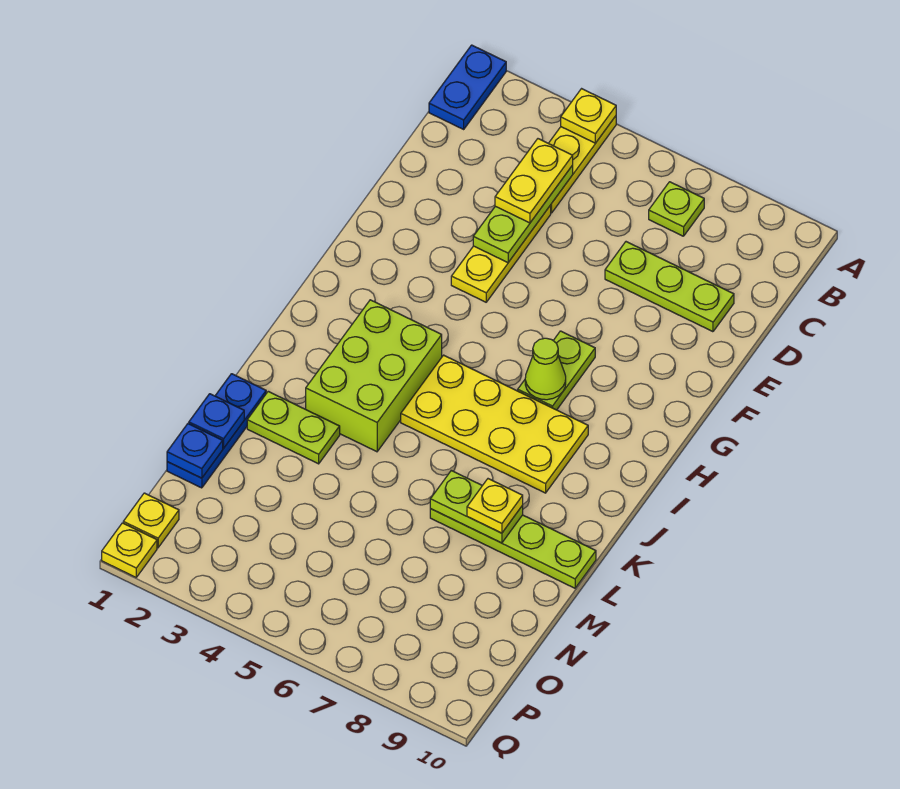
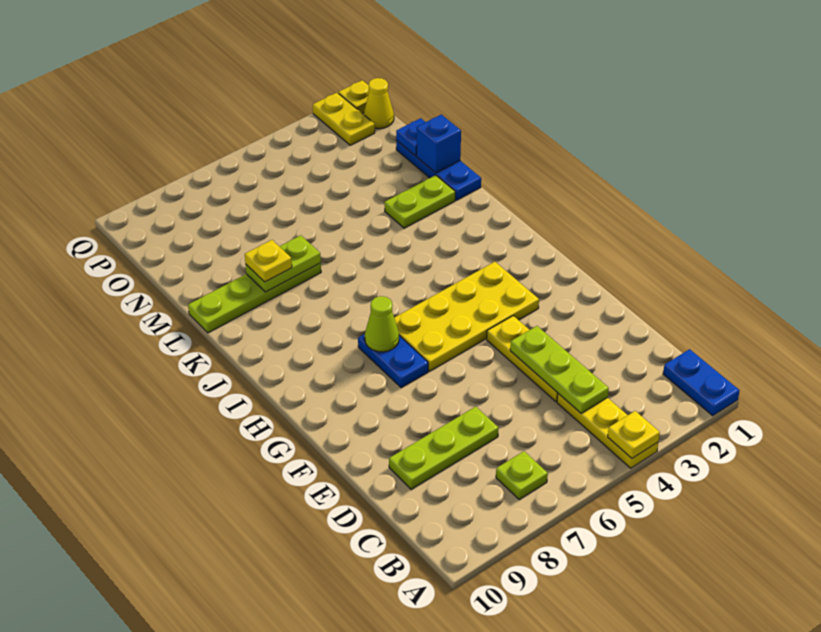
yellow plate C4:D4 level 3 -> yellow plate P2:Q2 level 1
lime plate G7:H7 level 1 -> blue plate G7:H7 level 1
lime brick I3:K4 level 1 -> none
yellow plate I5:J8 level 1 -> yellow plate G3:H6 level 1
blue plate M1 level 2 -> blue brick M1 level 2
yellow plate P1 level 1 -> yellow cone P1 level 1

